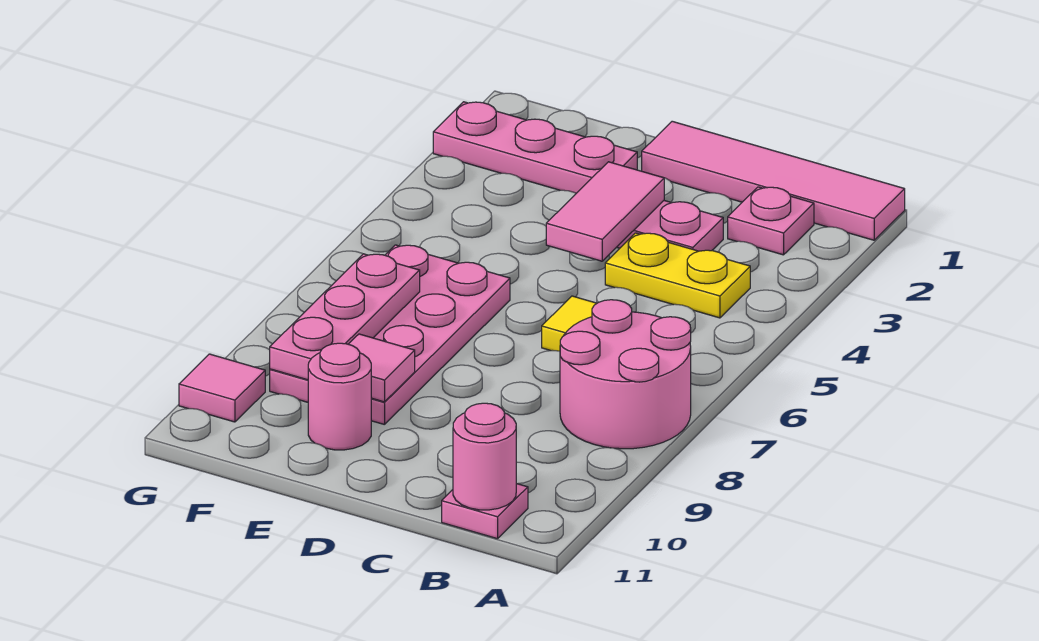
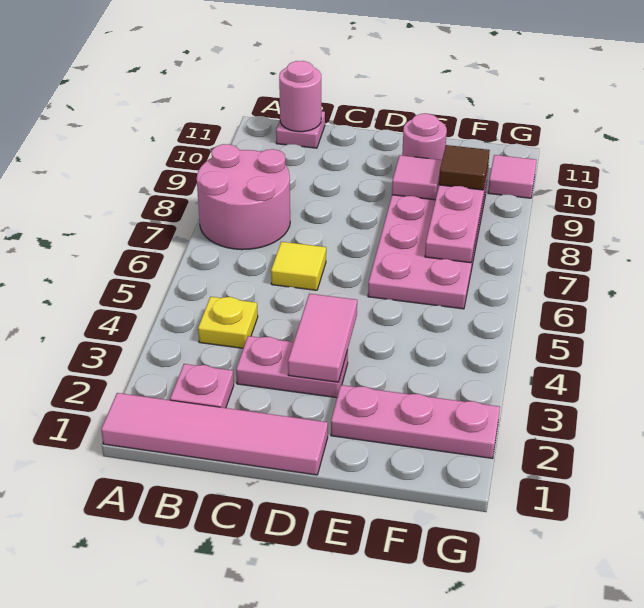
yellow plate B4:C4 level 1 -> yellow plate B4 level 1
none -> brown tile F9 level 3

